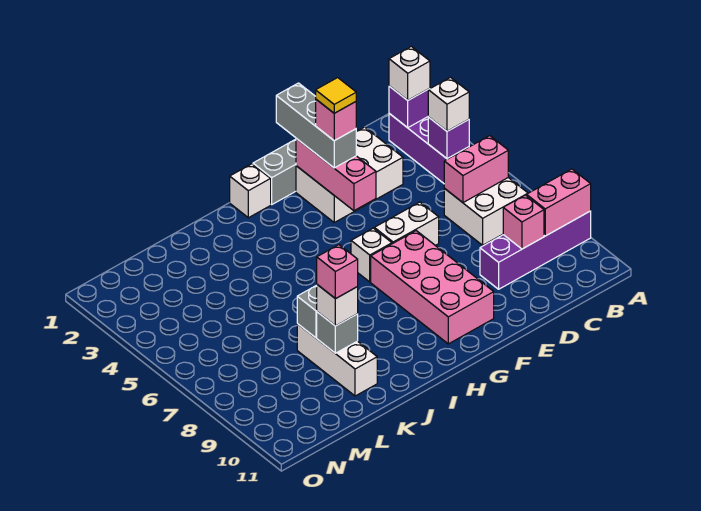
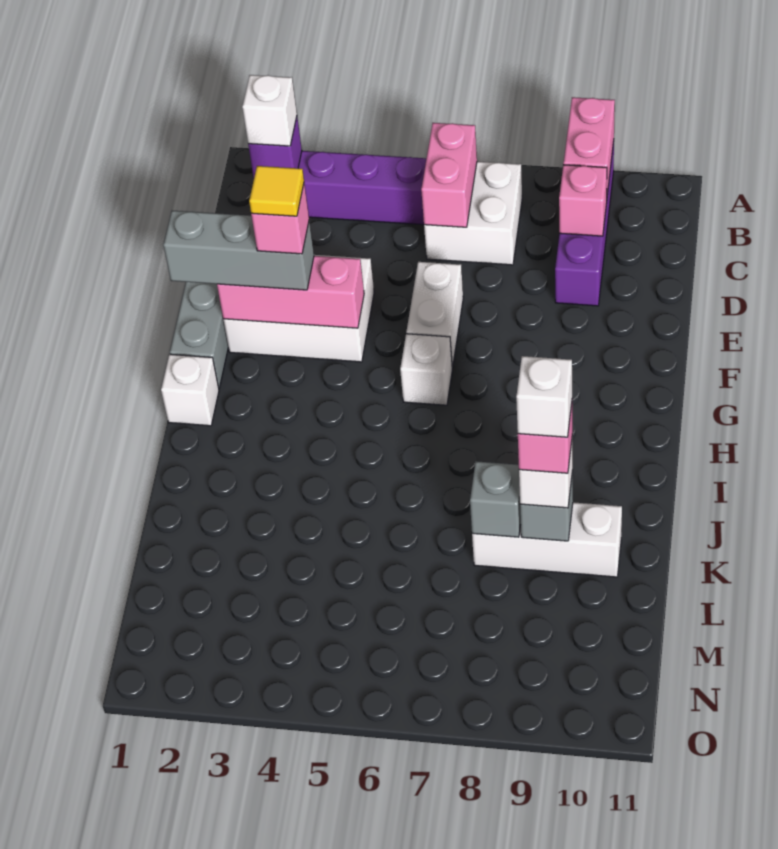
purple brick B4 level 2 -> none
white brick B4 level 3 -> white brick K9 level 5
white brick D2:F3 level 1 -> white brick E2:F4 level 1
pink brick F7:G10 level 1 -> none

